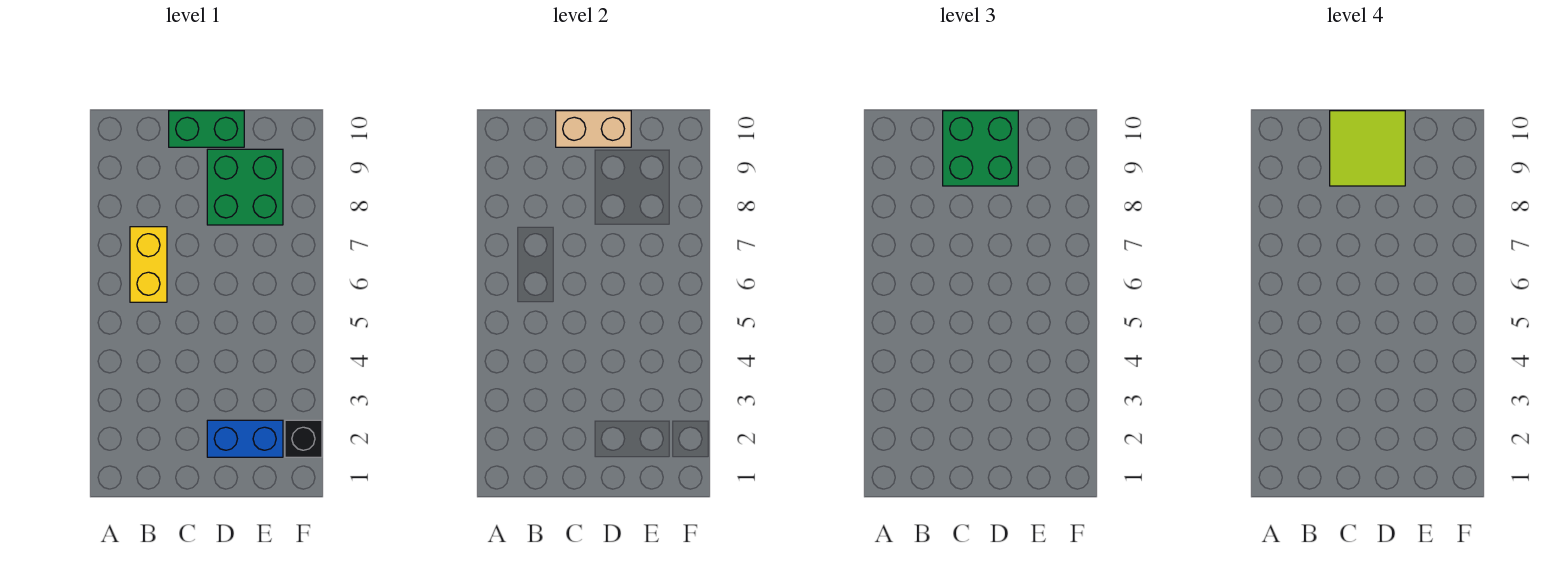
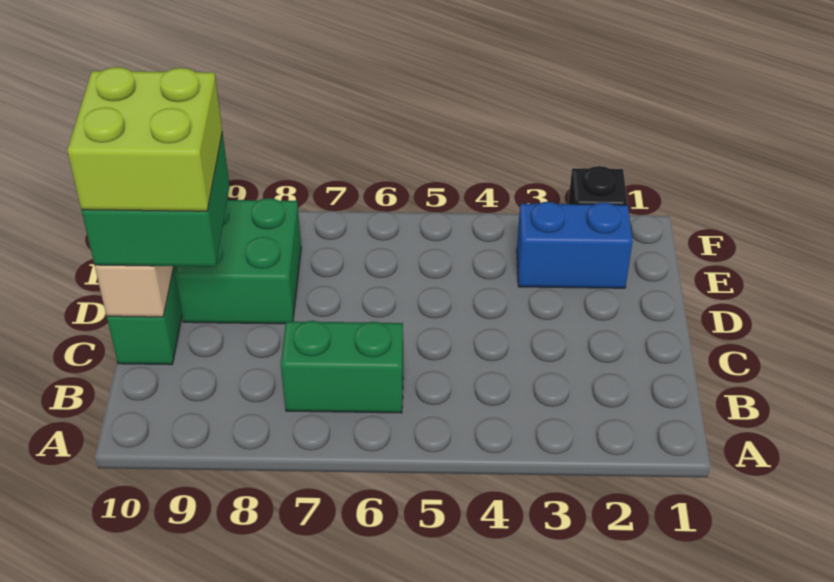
yellow brick B6:B7 level 1 -> green brick B6:B7 level 1
lime tile C9:D10 level 4 -> lime brick C9:D10 level 4
blue brick D2:E2 level 1 -> blue brick E2:E3 level 1

